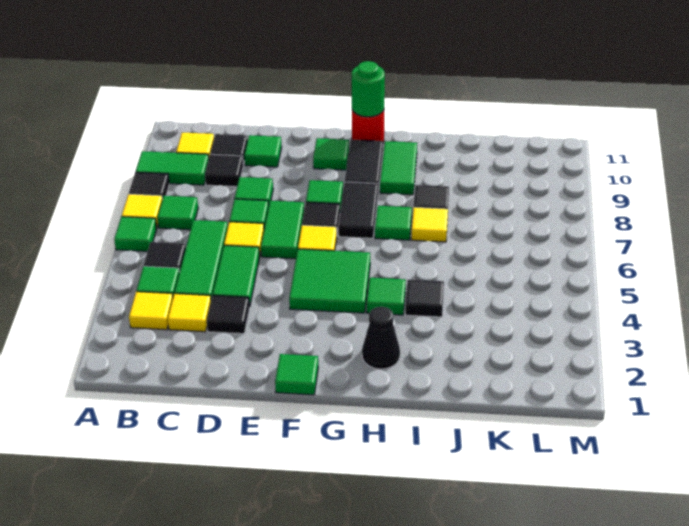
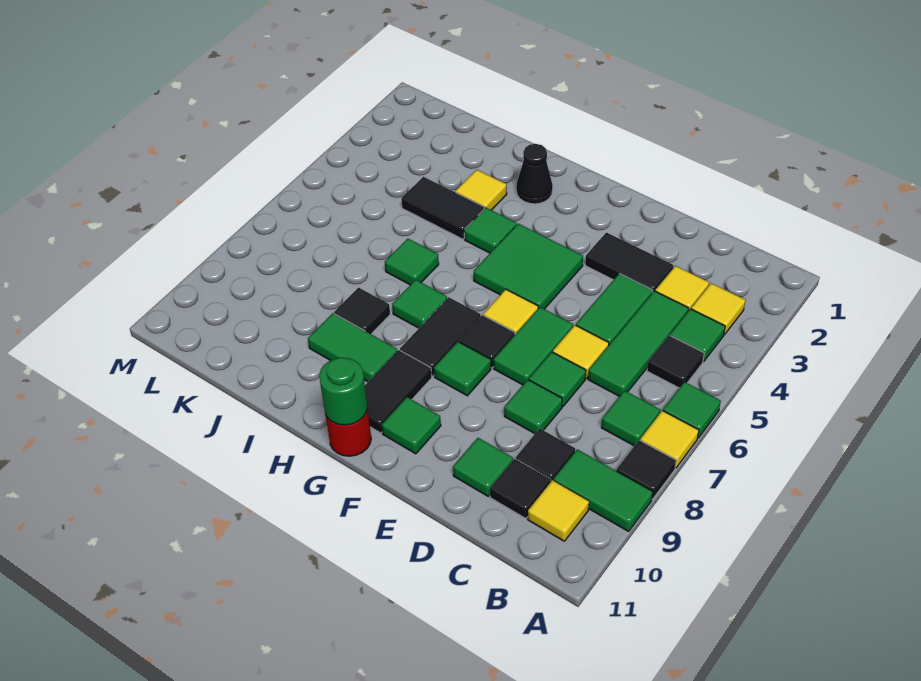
black tile D3 level 1 -> black tile D3:E3 level 1
green tile F1 level 1 -> green tile I6 level 1
green tile H9:H10 level 1 -> green tile H9:I9 level 1
black tile I4 level 1 -> black tile I4:J4 level 1
yellow tile I7 level 1 -> yellow tile I3 level 1

